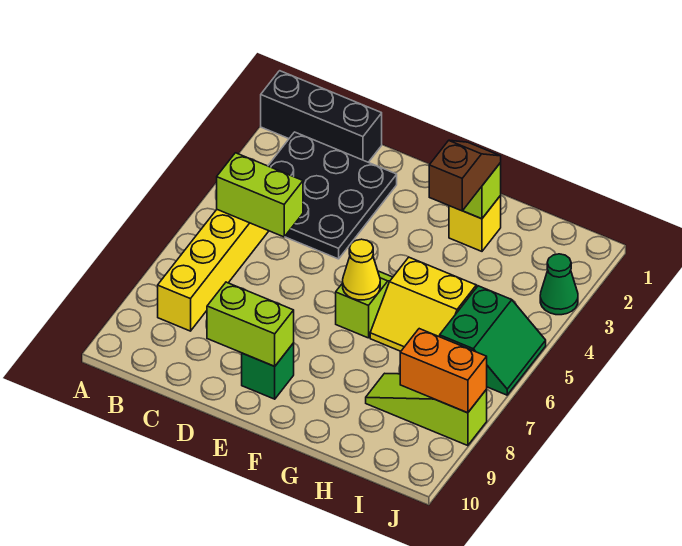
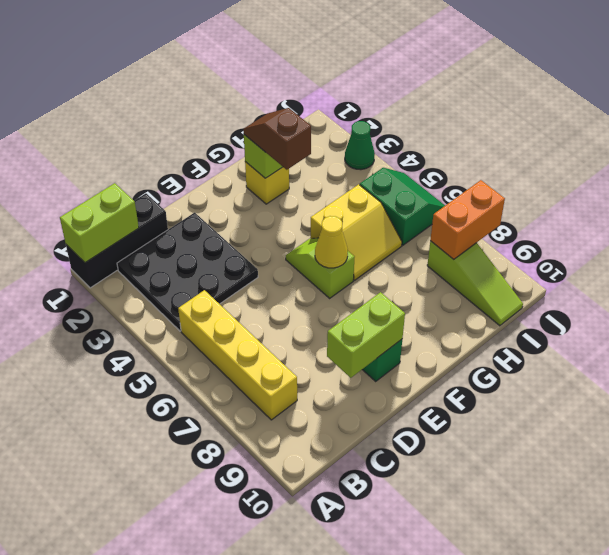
lime brick B5:C5 level 2 -> lime brick A1:B1 level 2
lime slope H8:J8 level 1 top J -> lime slope I8:I10 level 1 top 8

